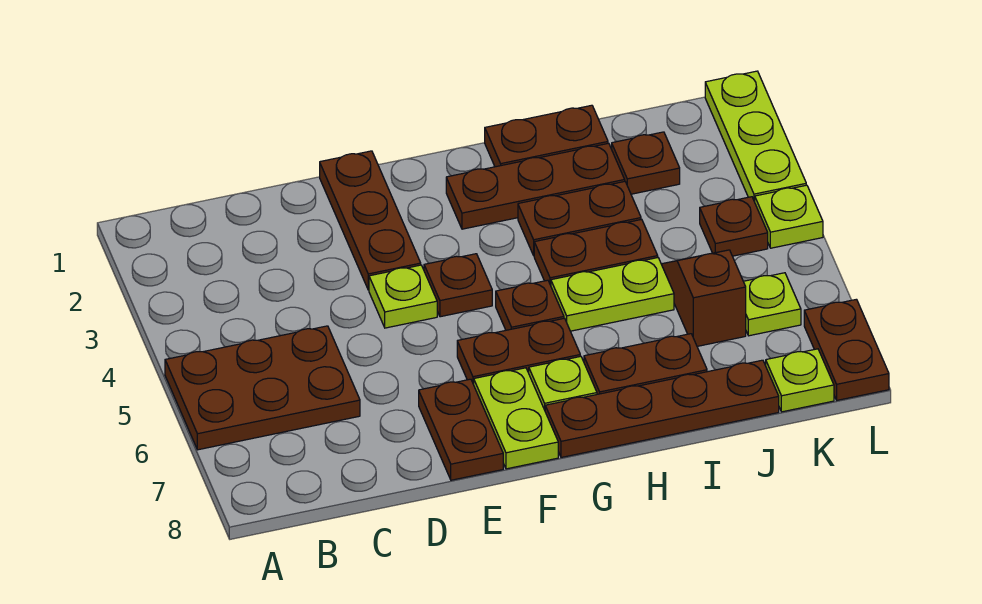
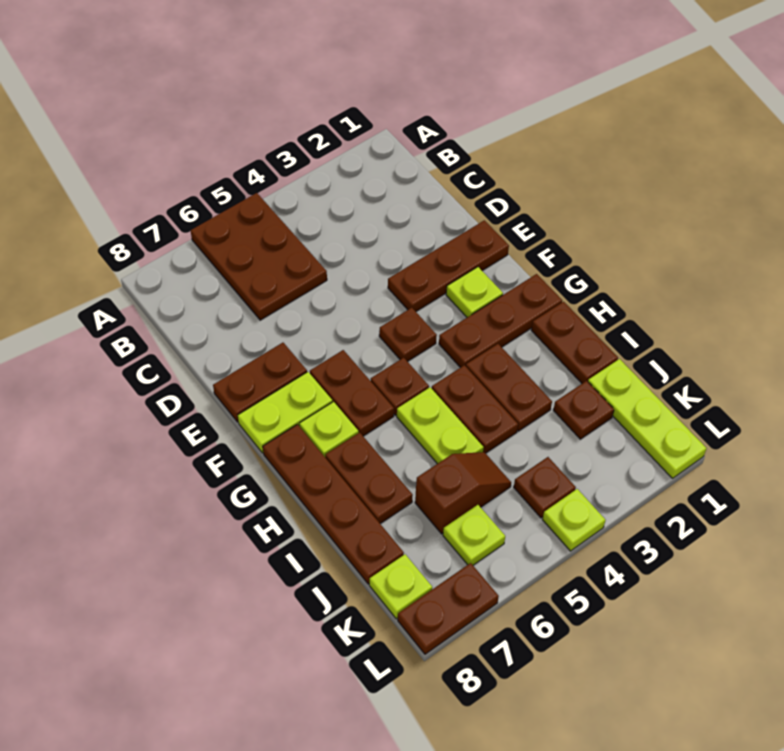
lime plate E4 level 1 -> lime plate F2 level 1
brown plate G2:I2 level 1 -> brown plate G1:G3 level 1
lime plate L1:L3 level 1 -> lime plate J1:L1 level 1

